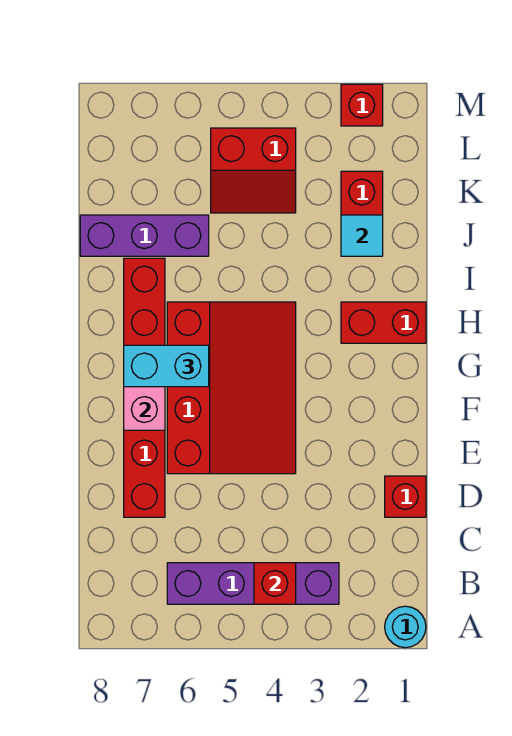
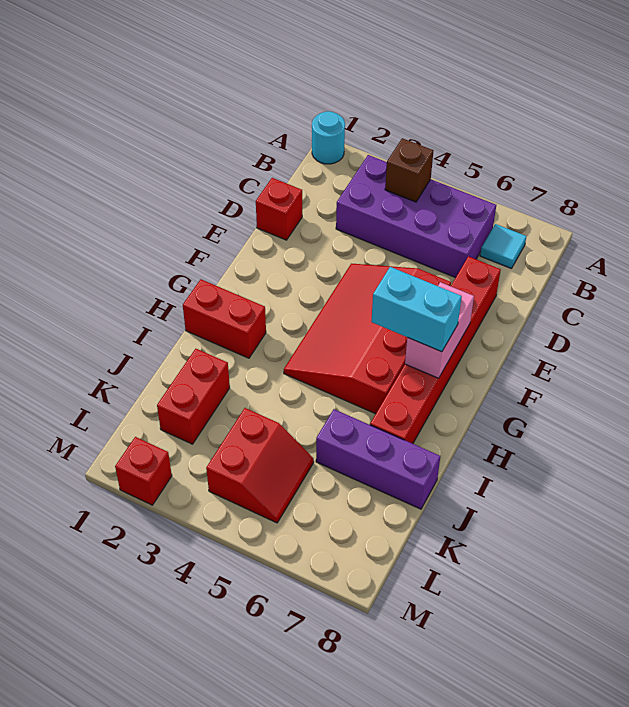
purple brick B3:B6 level 1 -> purple brick B3:C6 level 1
red brick B4 level 2 -> brown brick B4 level 2
cyan tile J2 level 2 -> cyan tile B7 level 1
red slope K4:L5 level 1 top L -> red slope K4:L5 level 1 top 4

